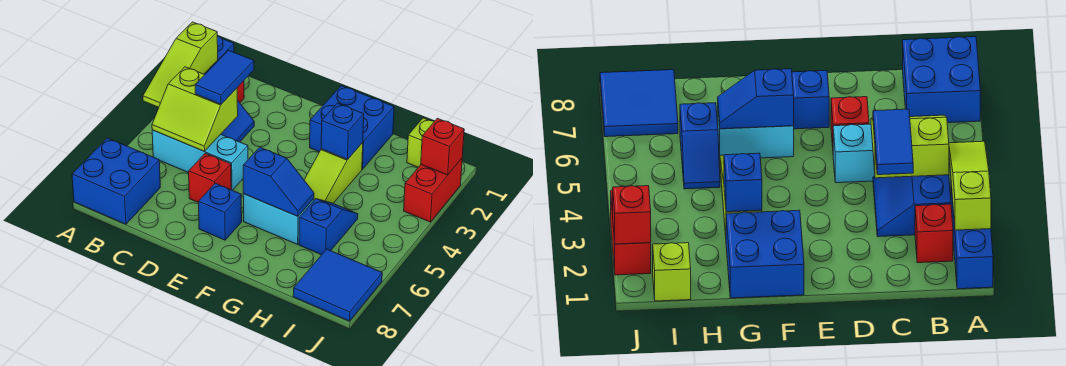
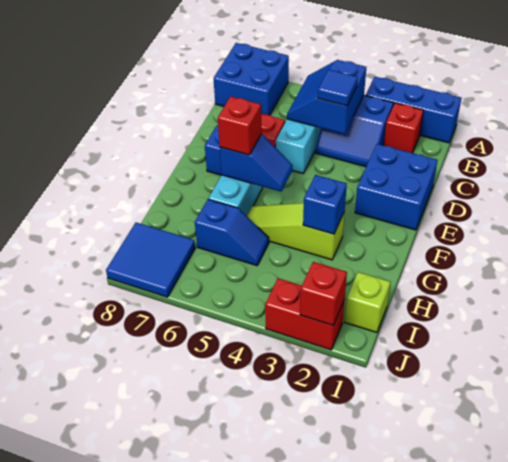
lime slope A2:A4 level 2 top 2 -> none
lime slope B4:C5 level 2 top 4 -> blue slope B4:C5 level 2 top 4
blue tile C3:C4 level 3 -> blue tile C4 level 3
blue brick F1:G2 level 1 -> blue brick D1:E2 level 1
blue slope F6:G6 level 2 top F -> blue slope F5:F6 level 2 top 6
none -> red brick F6 level 3

